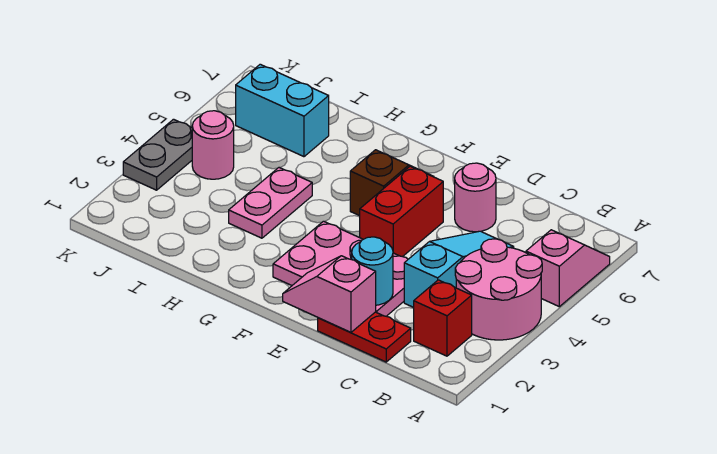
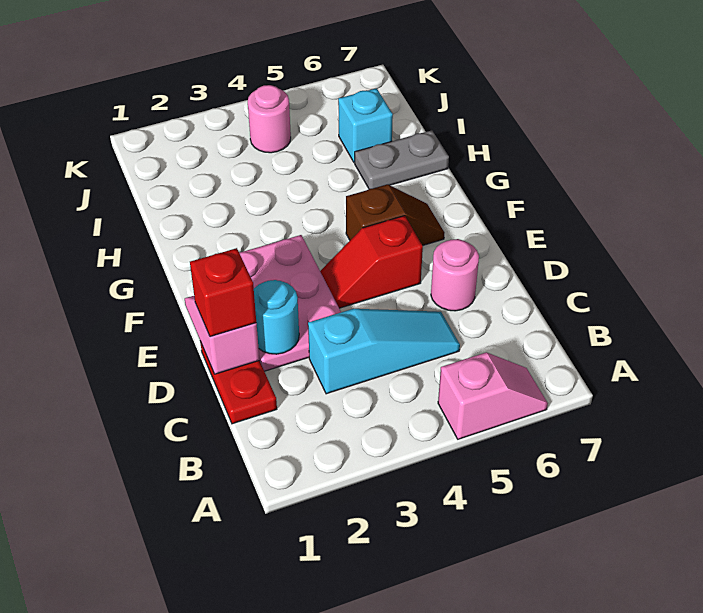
pink round brick A3:B4 level 1 -> none
red brick B2 level 1 -> red brick D1 level 3
red brick E4:E5 level 1 -> red slope E4:E5 level 1 top 5
pink plate H3:H4 level 1 -> none
cyan brick I6:J6 level 1 -> cyan brick I6 level 1
grey plate K3:K4 level 1 -> grey plate H6:H7 level 1

